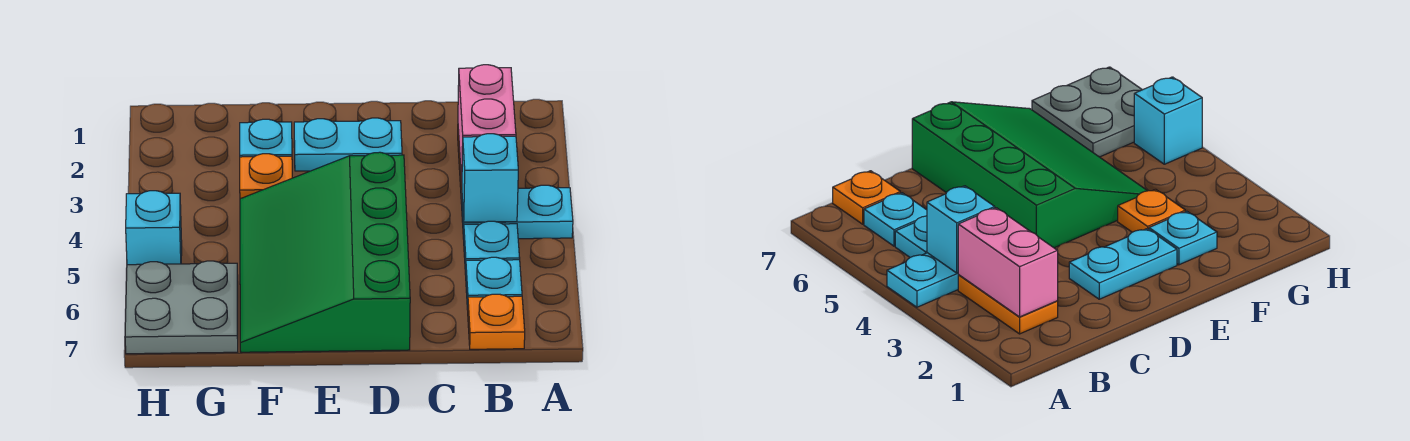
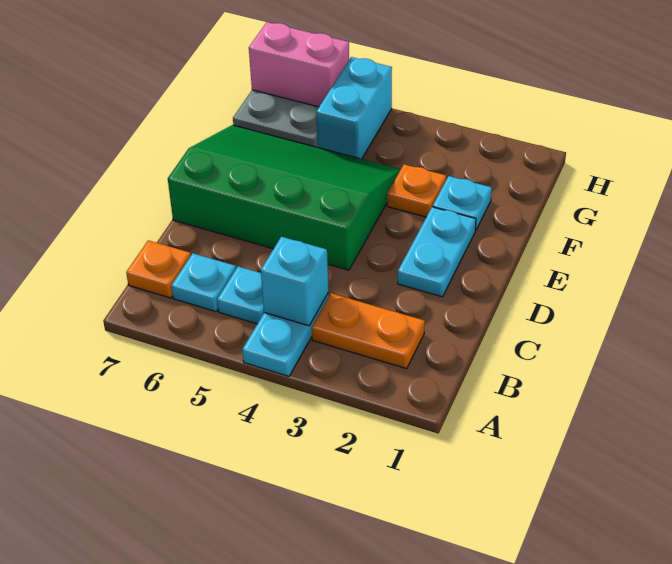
pink brick B2:B3 level 2 -> pink brick H6:H7 level 2
cyan brick H5 level 1 -> cyan brick G5:H5 level 1

